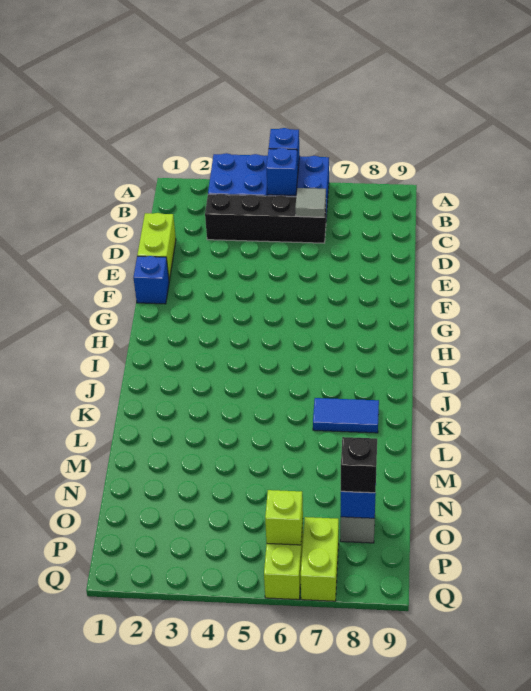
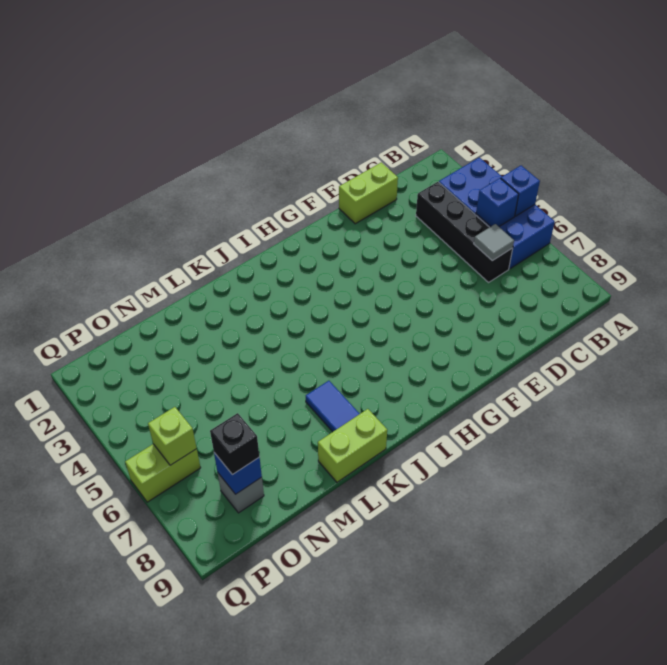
blue brick F1 level 1 -> none
lime brick P7:Q7 level 1 -> lime brick K9:L9 level 1

